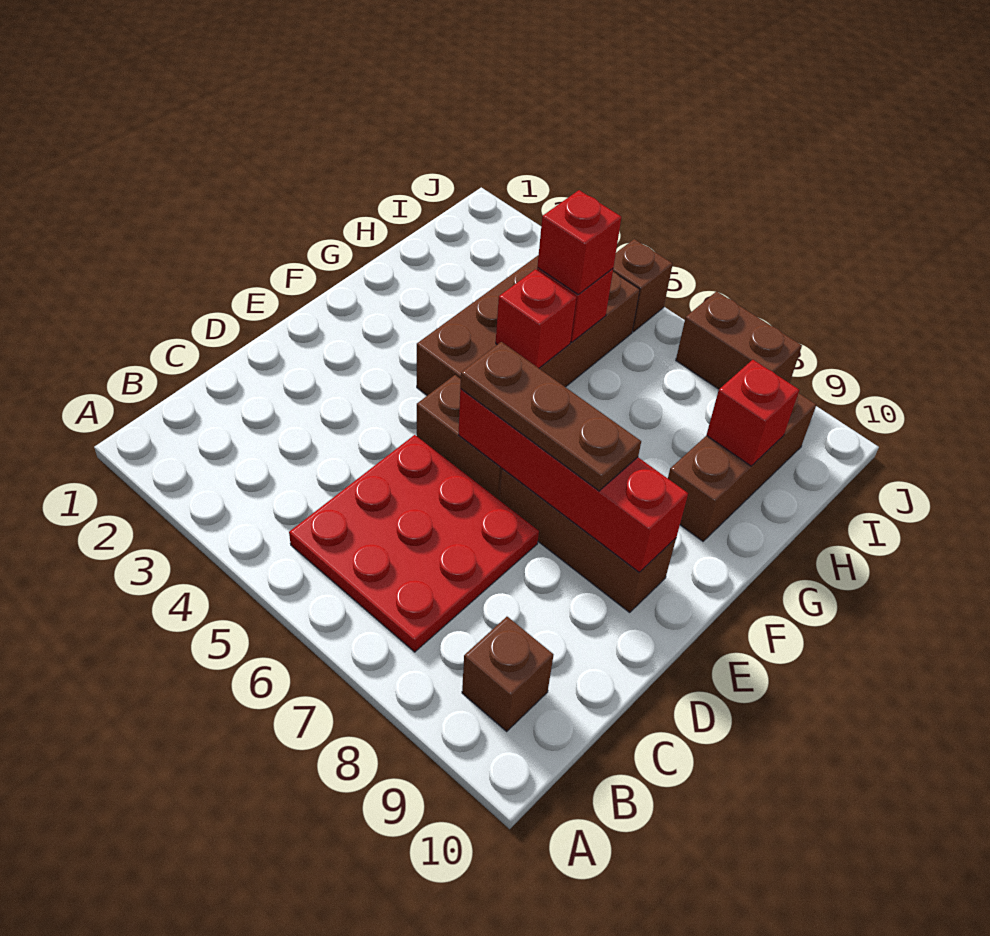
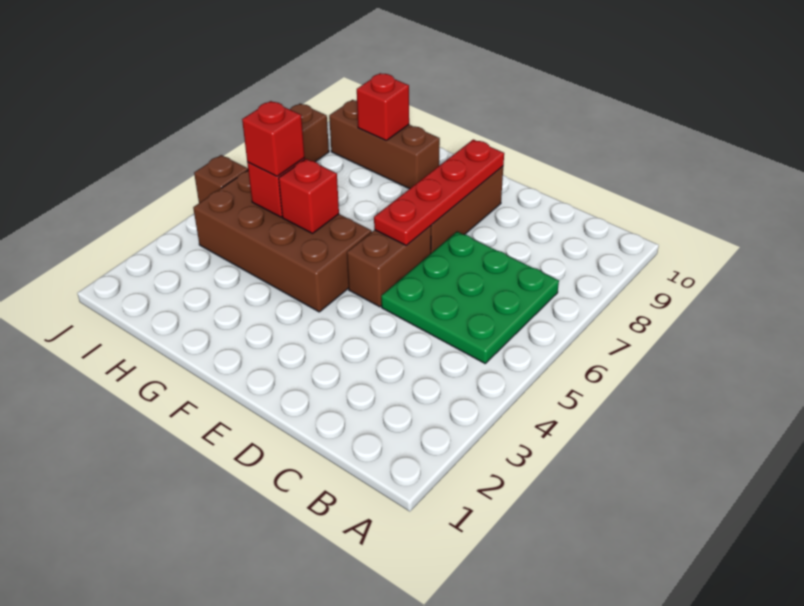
red plate B5:D7 level 1 -> green plate B5:D7 level 1
brown brick B9 level 1 -> none
red brick E6:E9 level 2 -> red plate E6:E9 level 2
brown plate E6:E8 level 3 -> none

